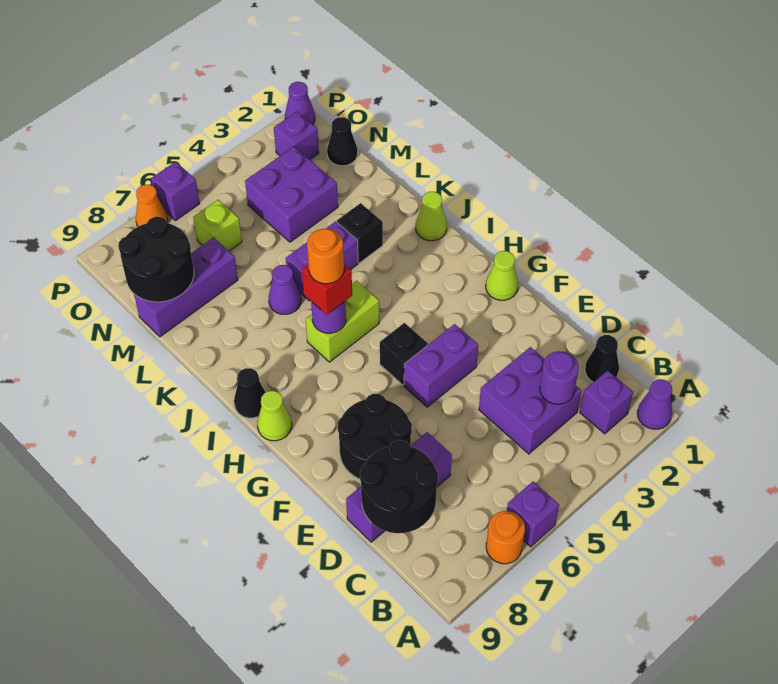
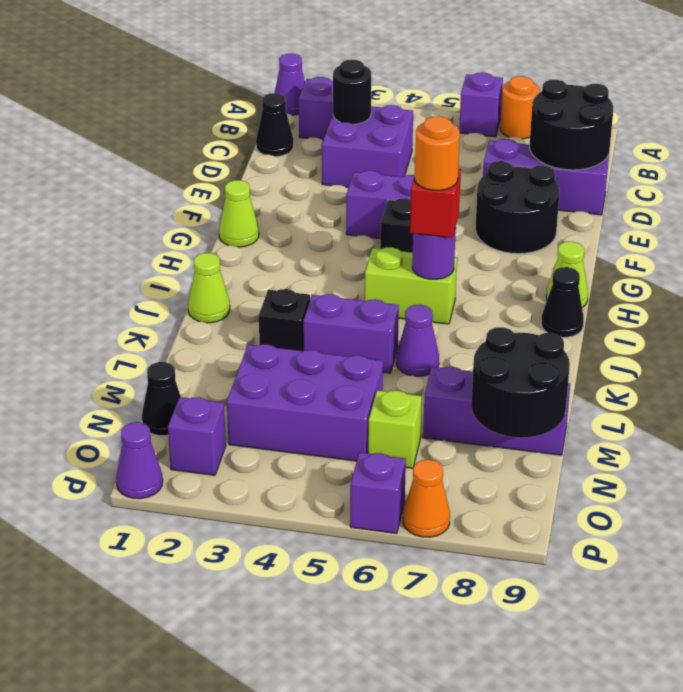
purple round brick C3 level 2 -> black round brick C3 level 2
purple brick M3:N4 level 1 -> purple brick M3:N5 level 1

